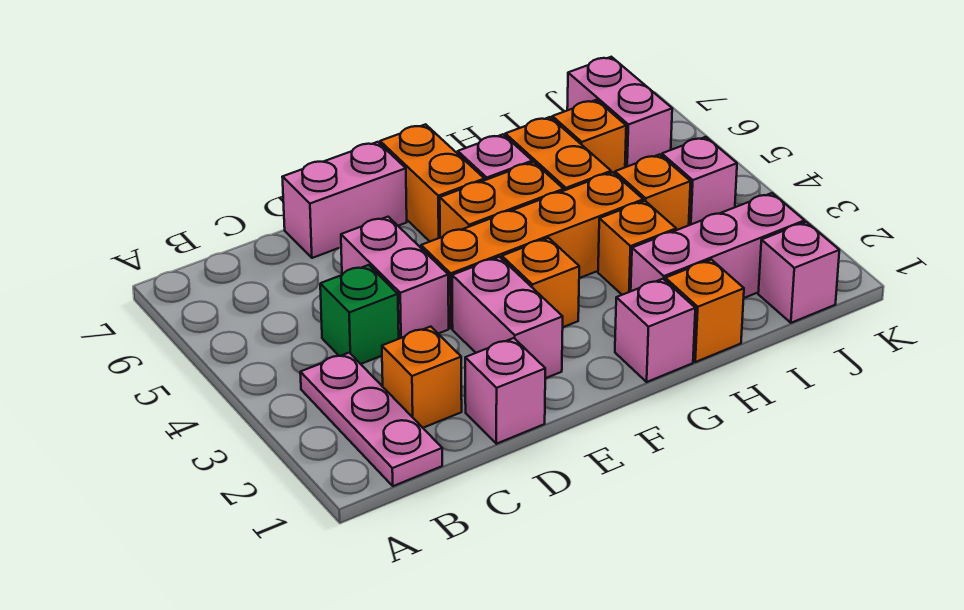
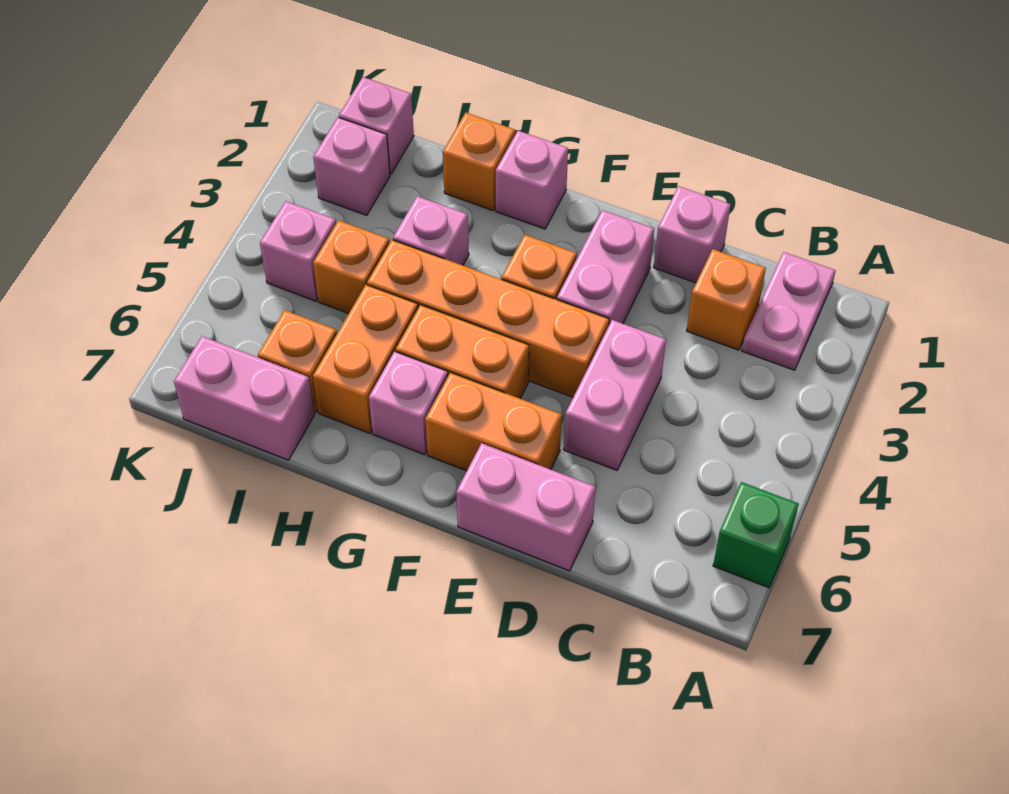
pink plate B1:B3 level 1 -> pink plate B1:B2 level 1
green brick C4 level 1 -> green brick A6 level 1
orange brick F6:F7 level 1 -> orange brick E6:F6 level 1
pink brick H2:J2 level 1 -> pink brick J2 level 1
orange brick H3 level 1 -> pink brick H3 level 1
pink brick J6:J7 level 1 -> pink brick I7:J7 level 1

